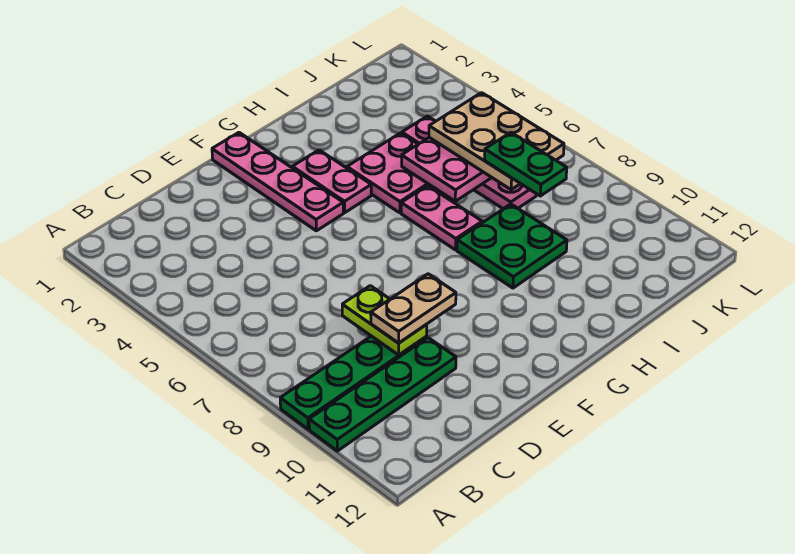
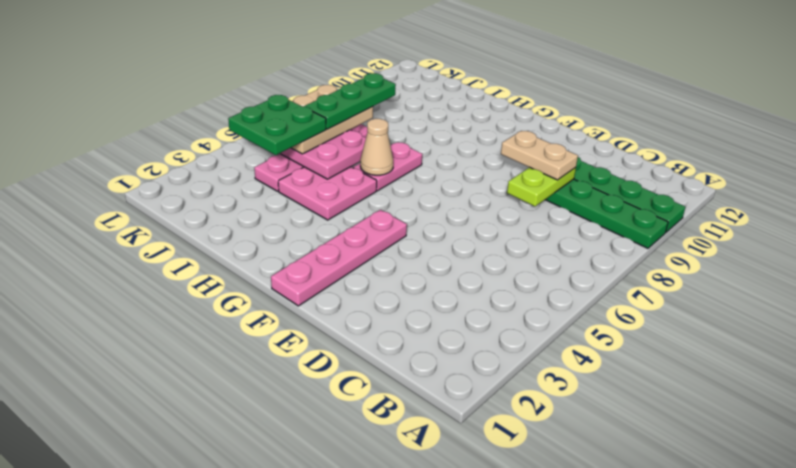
pink plate G3:G4 level 1 -> none
none -> tan cone H6 level 2
green plate H8:I9 level 1 -> green plate J4:K5 level 4
green plate J7:J8 level 4 -> green plate J6:J8 level 4

